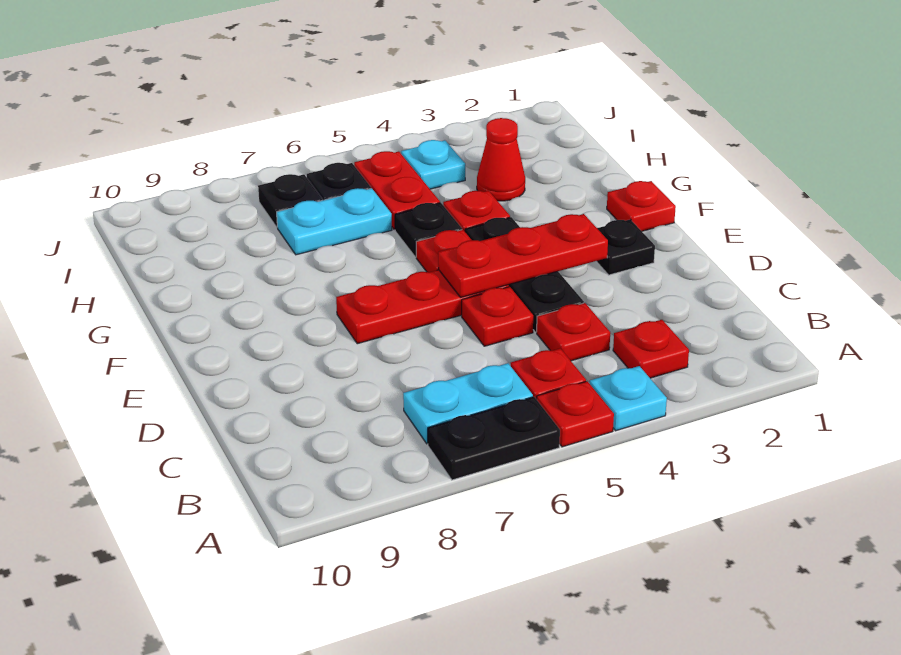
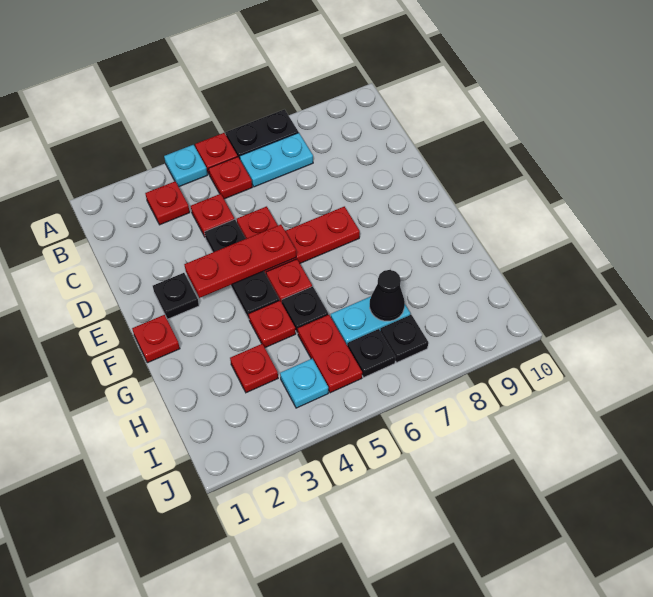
red cone H3 level 1 -> red plate H3 level 1
none -> black cone H7 level 2

